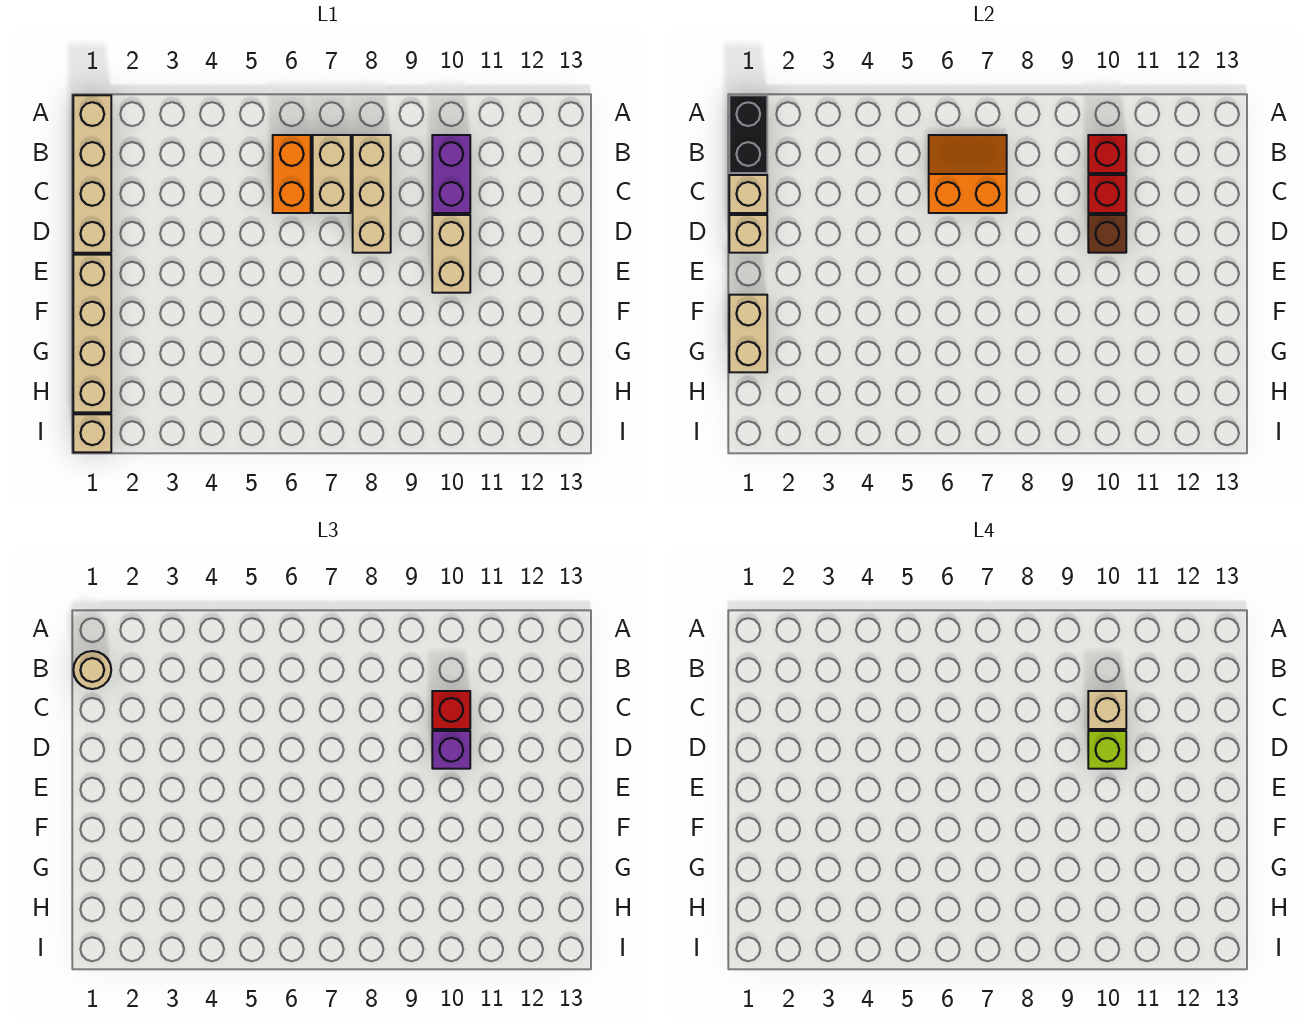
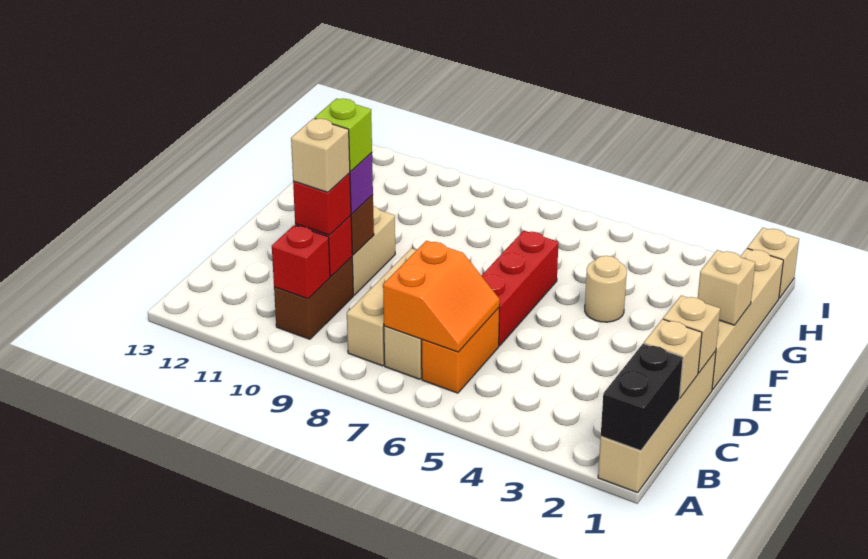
tan round brick B1 level 3 -> tan round brick F4 level 1
orange slope B6:C7 level 2 top C -> orange slope B6:C7 level 2 top 7
purple brick B10:C10 level 1 -> brown brick B10:C10 level 1
none -> red brick D6:F6 level 1
tan brick F1:G1 level 2 -> tan brick F1 level 2

